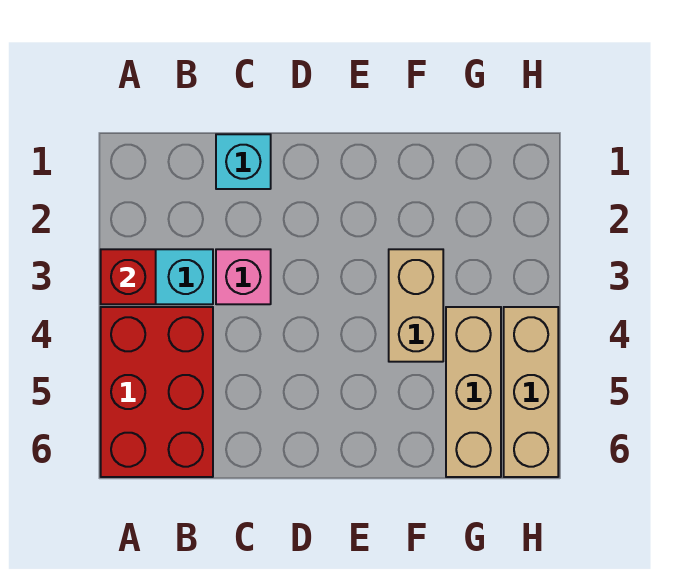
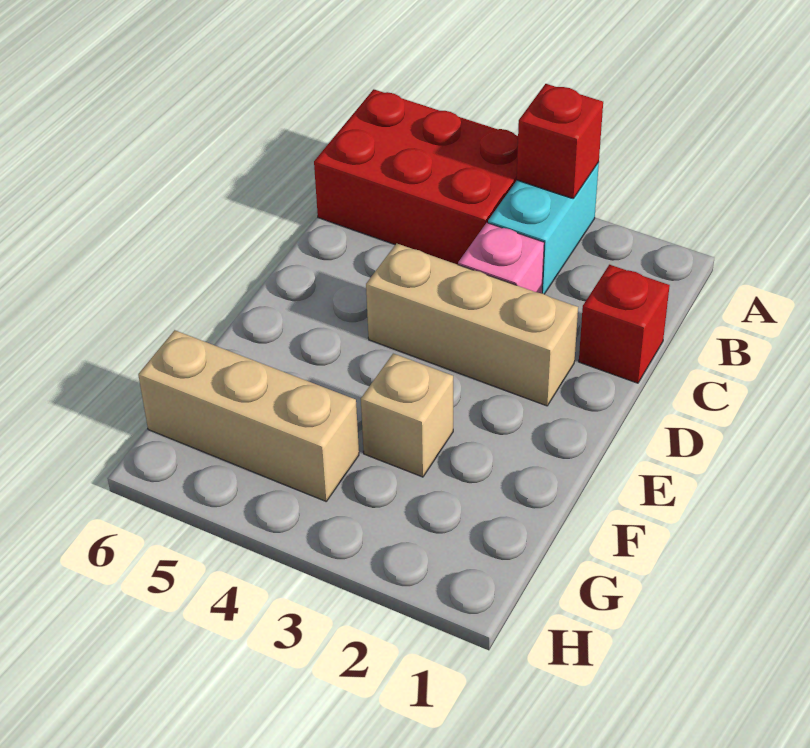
cyan brick C1 level 1 -> red brick C1 level 1
tan brick F3:F4 level 1 -> tan brick F3 level 1
tan brick H4:H6 level 1 -> tan brick D2:D4 level 1

